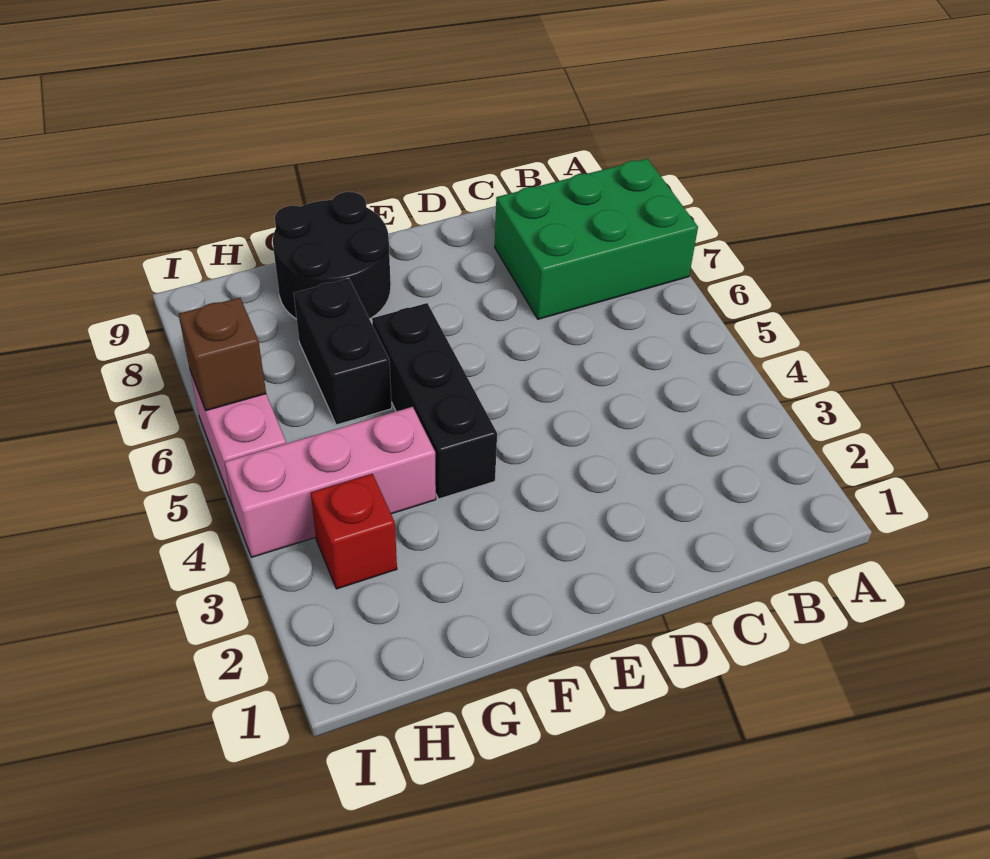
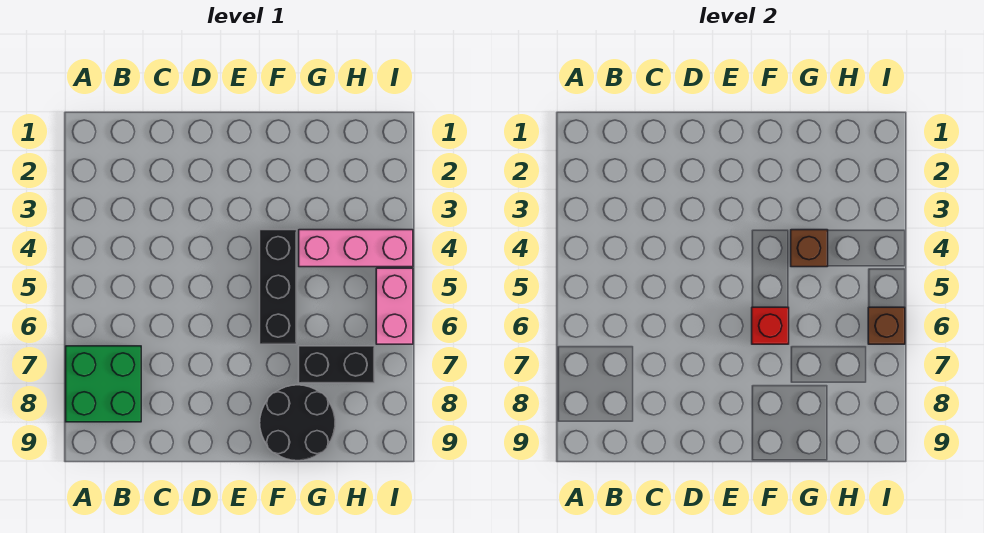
green brick A7:C8 level 1 -> green brick A7:B8 level 1
none -> brown brick G4 level 2
black brick G6:G7 level 1 -> black brick G7:H7 level 1
red brick H3 level 1 -> red brick F6 level 2

